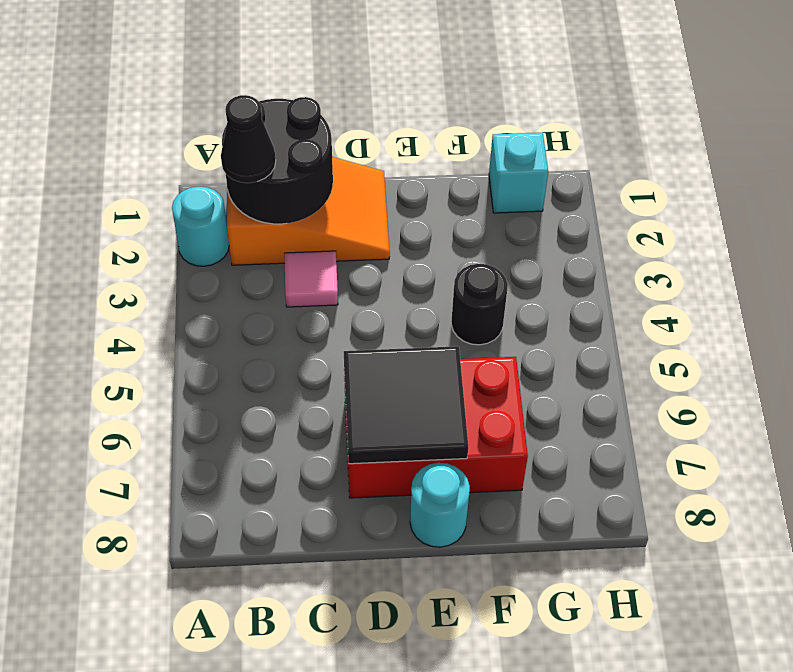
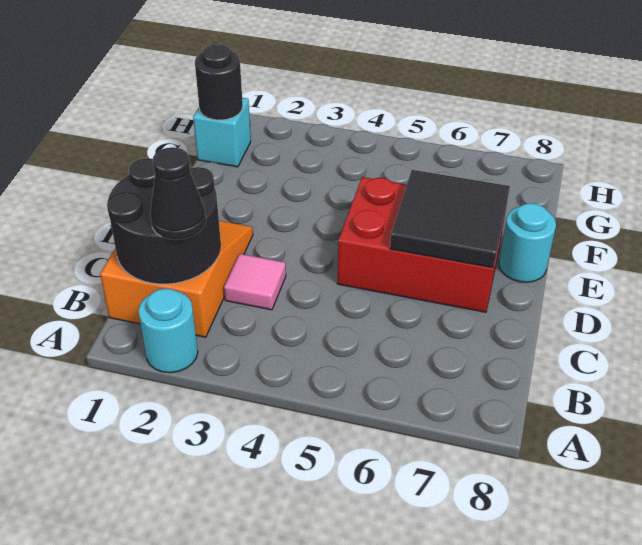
red brick D6:F7 level 1 -> red brick D5:E7 level 1
black round brick F4 level 1 -> black round brick G1 level 2

